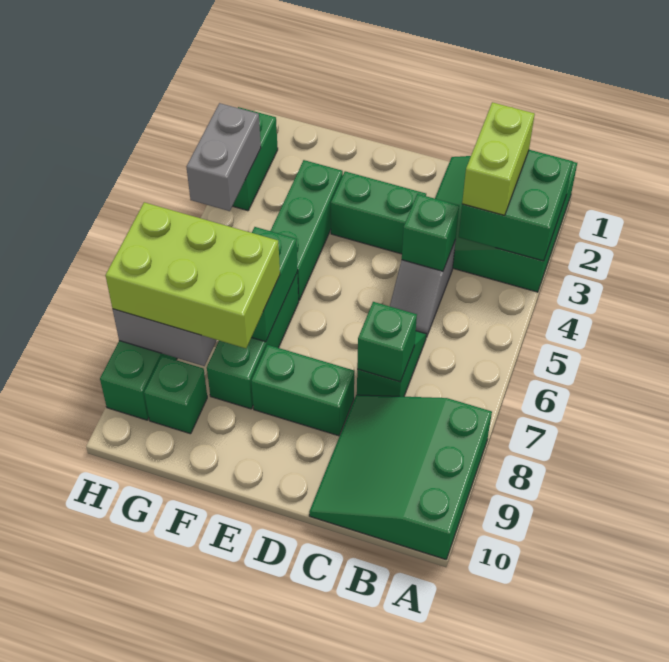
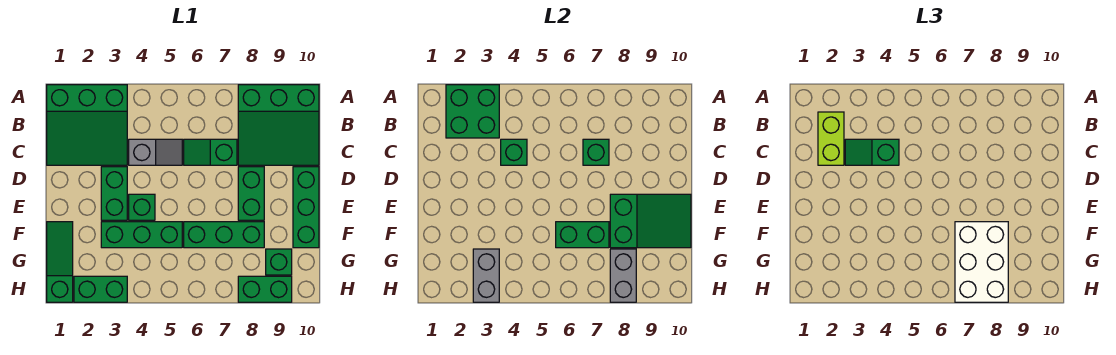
lime brick B2:B3 level 3 -> lime brick B2:C2 level 3
none -> green slope C3:C4 level 3 top 4
none -> green brick D10:F10 level 1
none -> green brick E4 level 1
none -> green slope E8:F10 level 2 top 8
none -> green slope F1:H1 level 1 top H
lime brick F7:H8 level 3 -> white brick F7:H8 level 3
grey brick H3:H4 level 2 -> grey brick G3:H3 level 2

